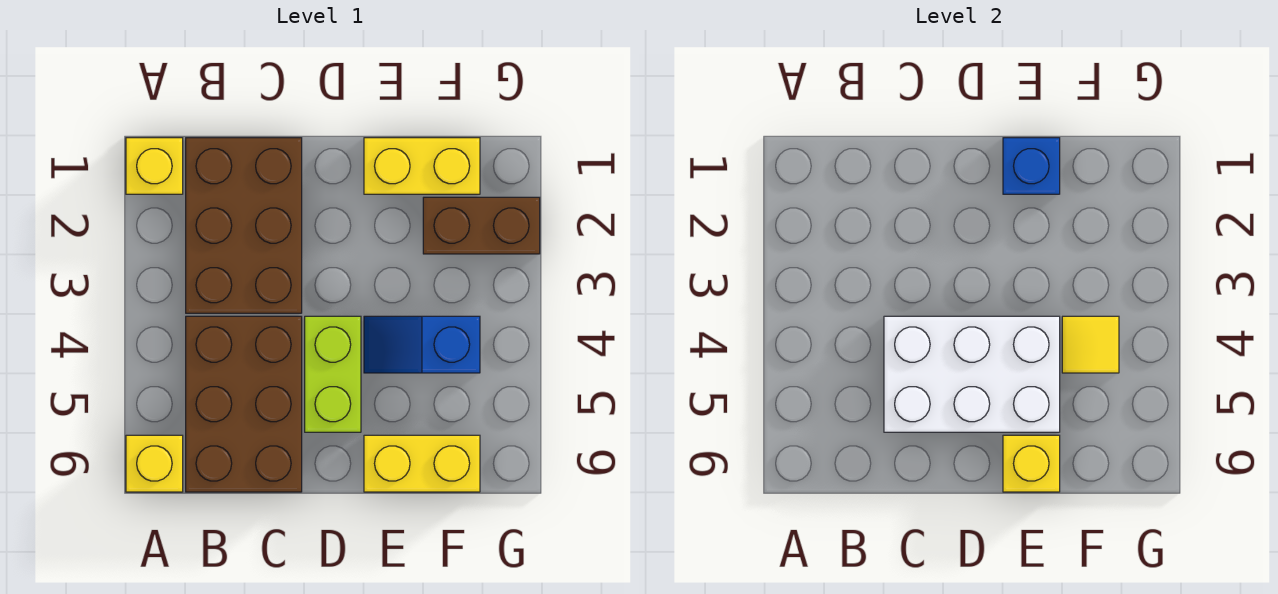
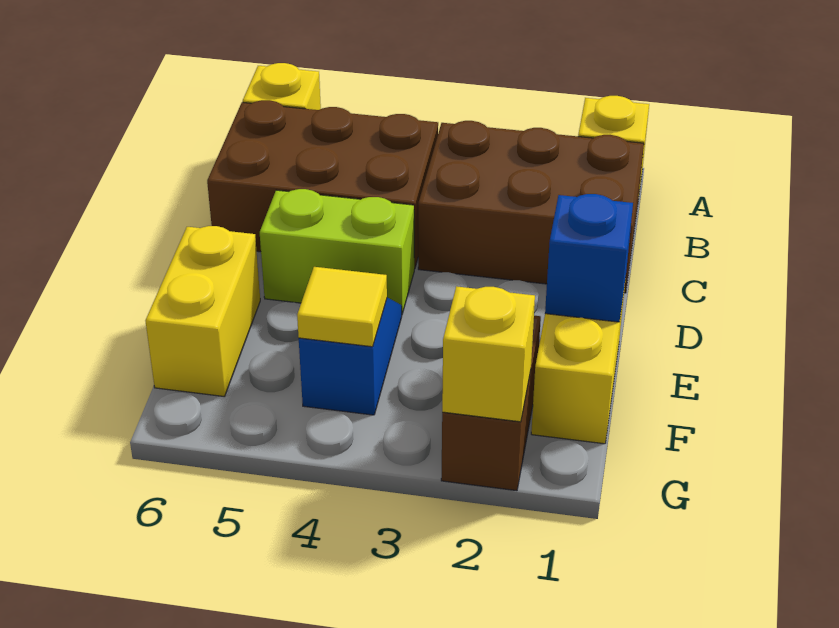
white brick C4:E5 level 2 -> none
yellow brick E6 level 2 -> yellow brick G2 level 2

